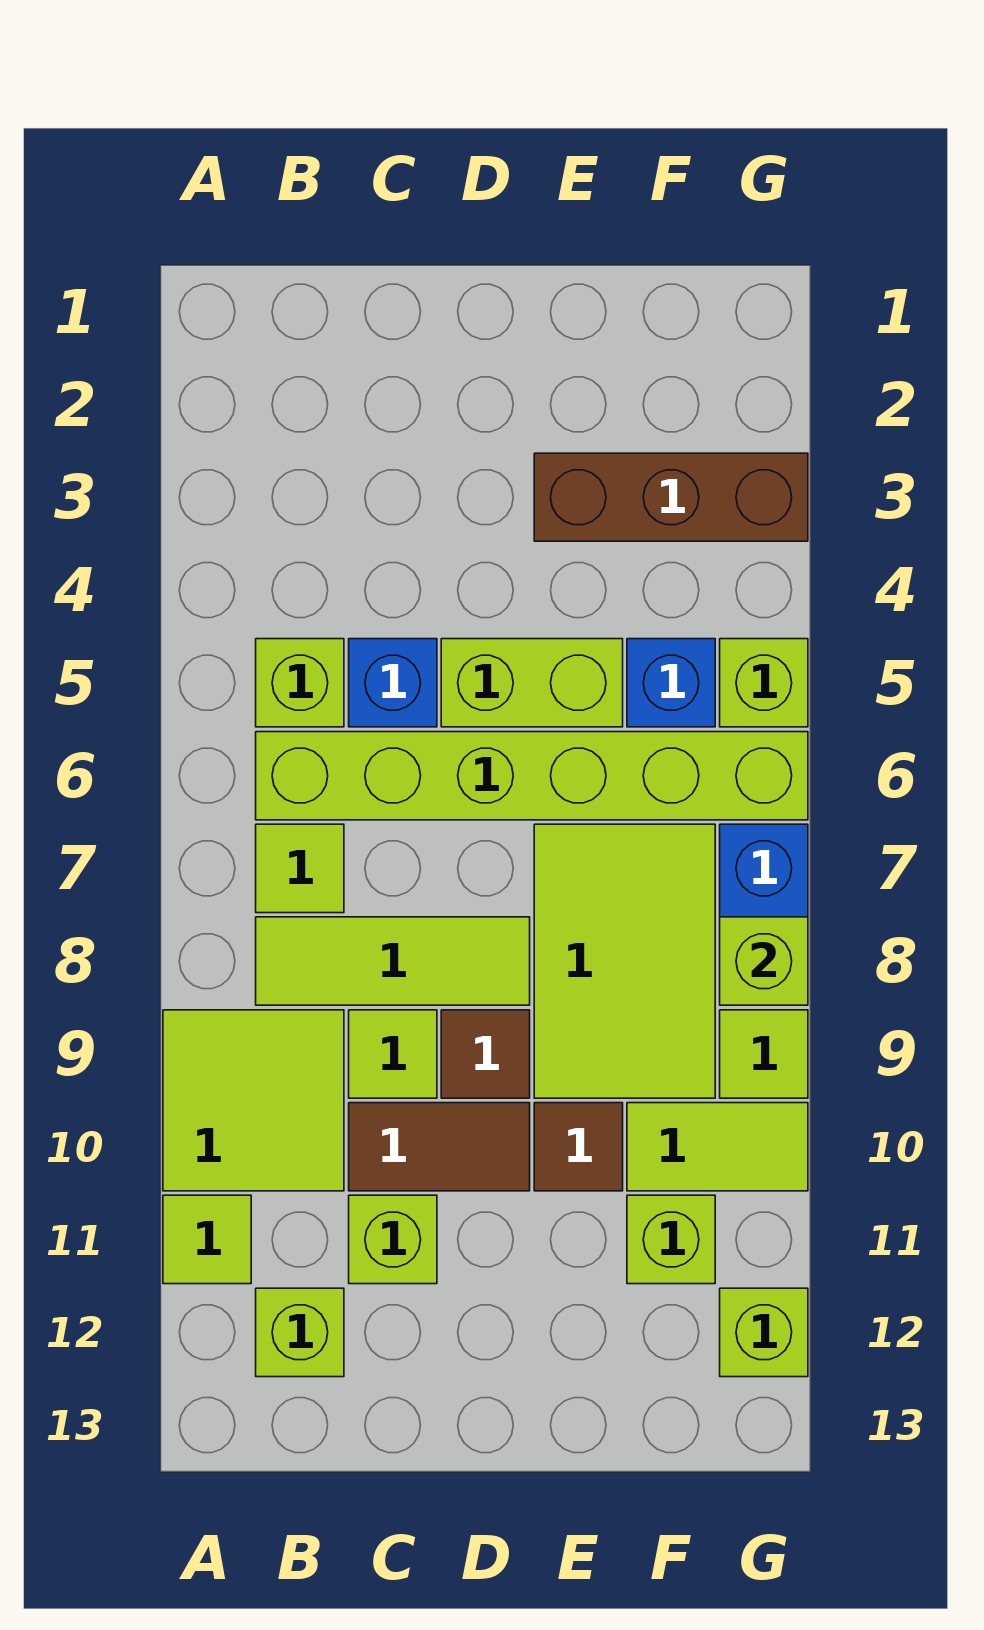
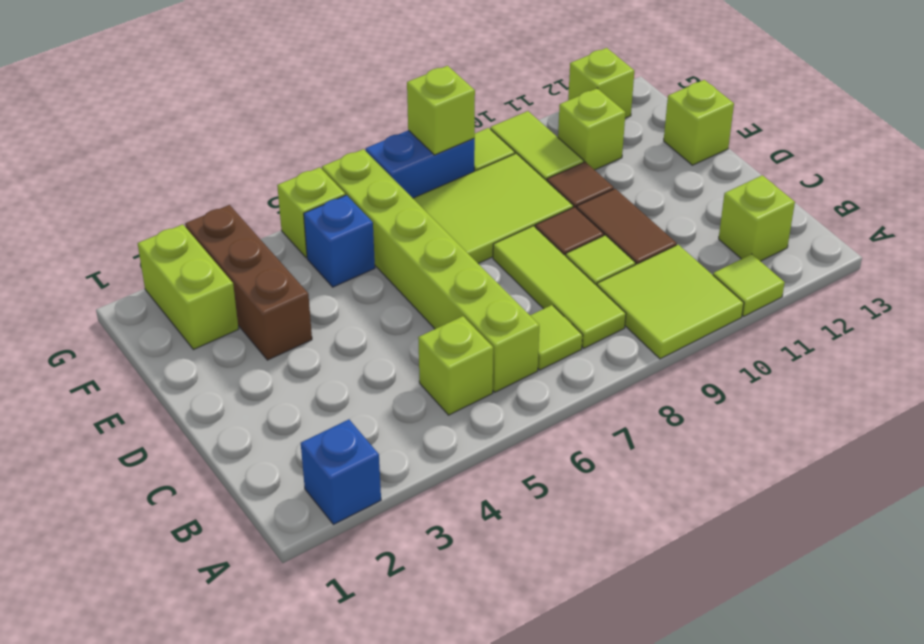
blue brick C5 level 1 -> blue brick A2 level 1
lime brick C11 level 1 -> lime brick E13 level 1
lime brick D5:E5 level 1 -> lime brick F2:G2 level 1

